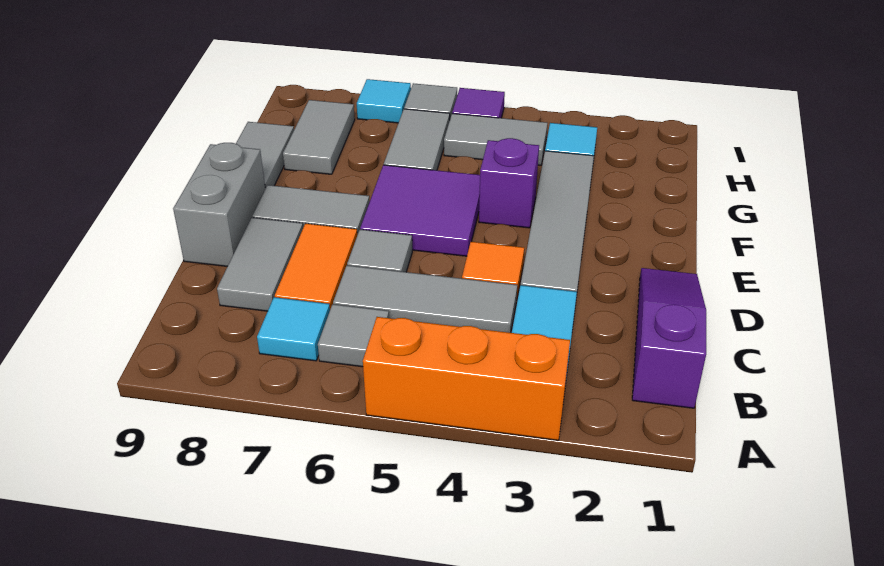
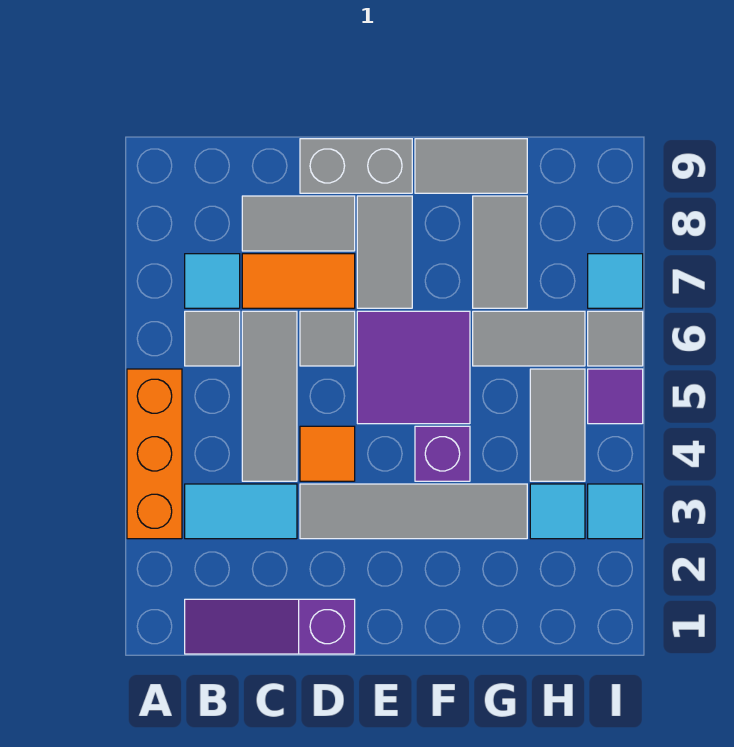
purple slope B1:D1 level 1 top B -> purple slope B1:D1 level 1 top D
grey tile G8:H8 level 1 -> grey tile G7:G8 level 1
none -> cyan tile I3 level 1

